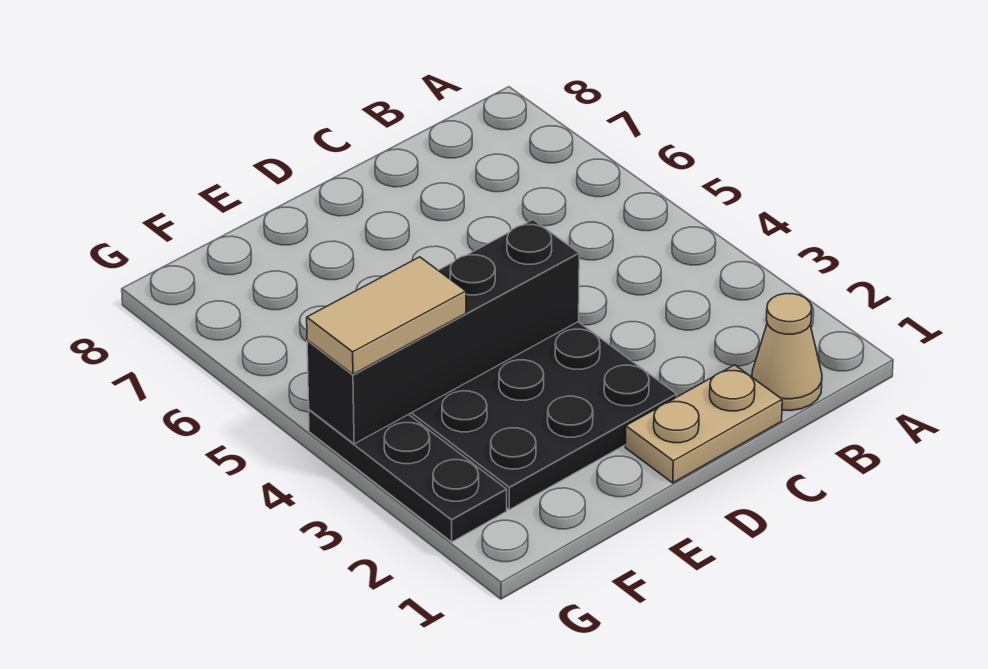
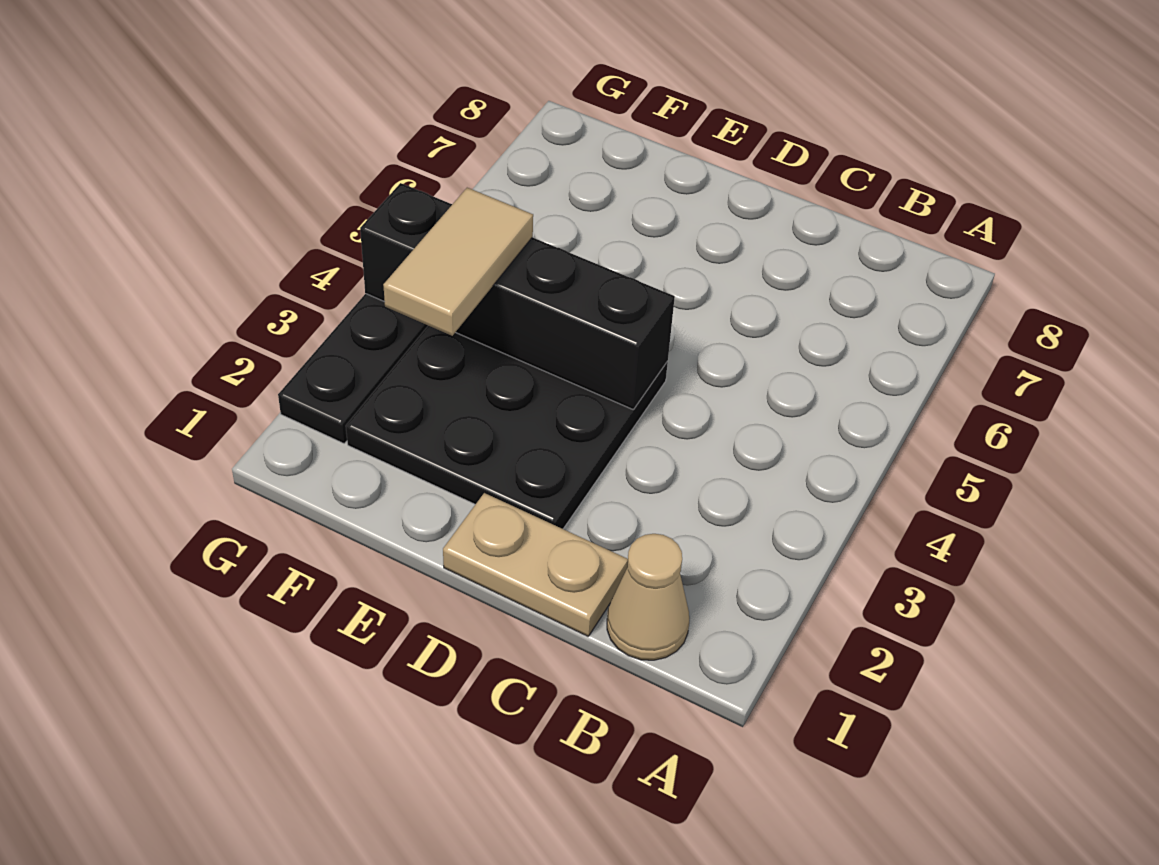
tan tile F4:G4 level 3 -> tan tile F3:F4 level 3

